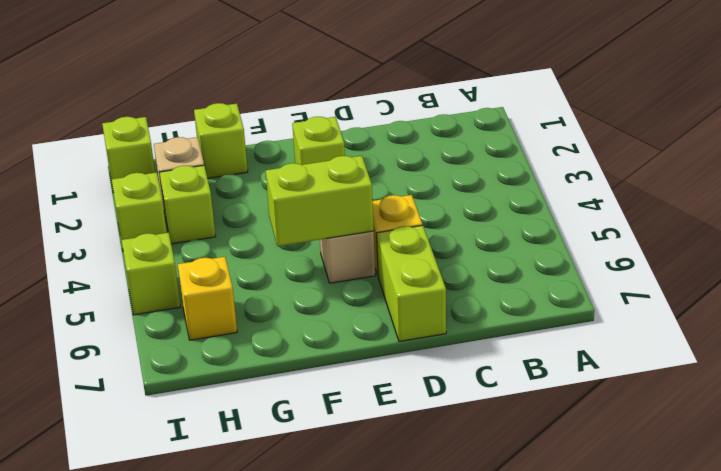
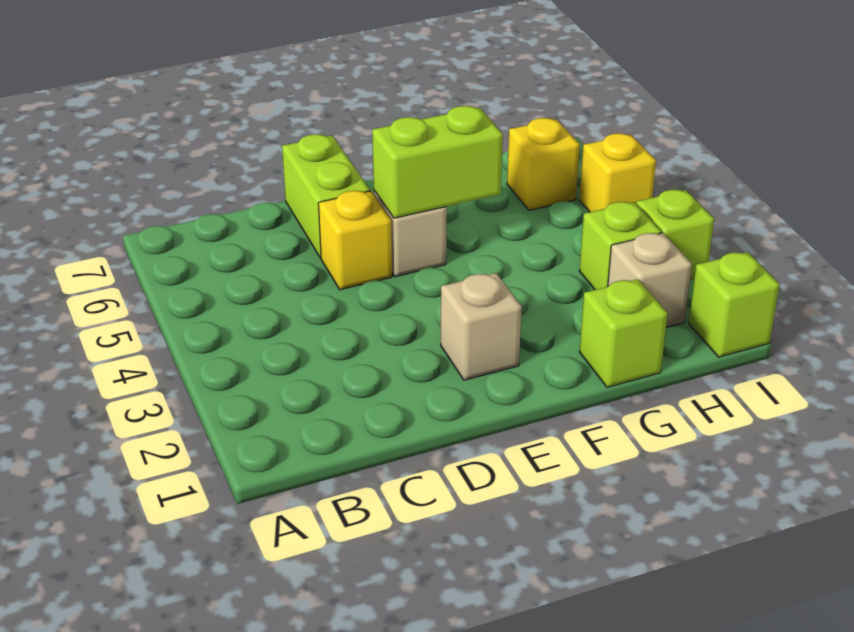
lime brick E2 level 1 -> tan brick E2 level 1
lime brick I5 level 1 -> yellow brick I5 level 1

